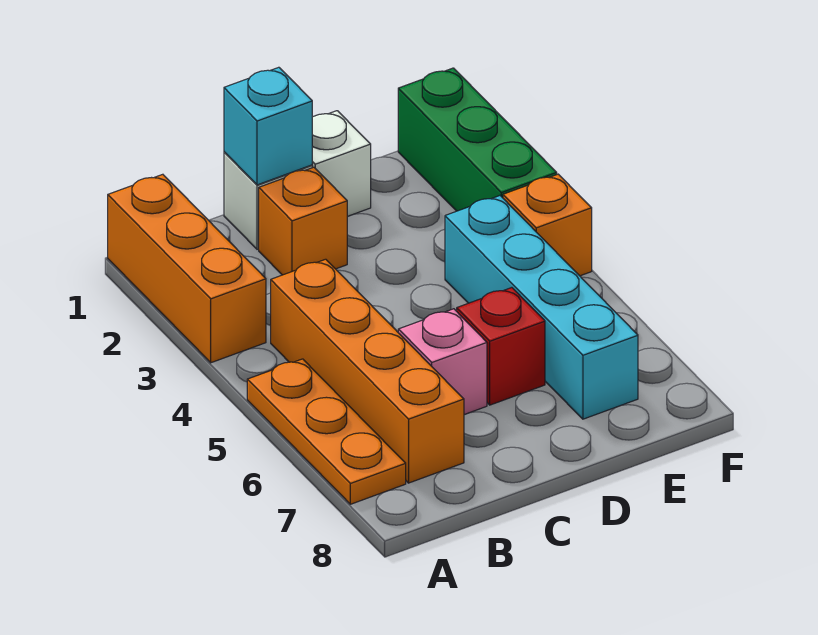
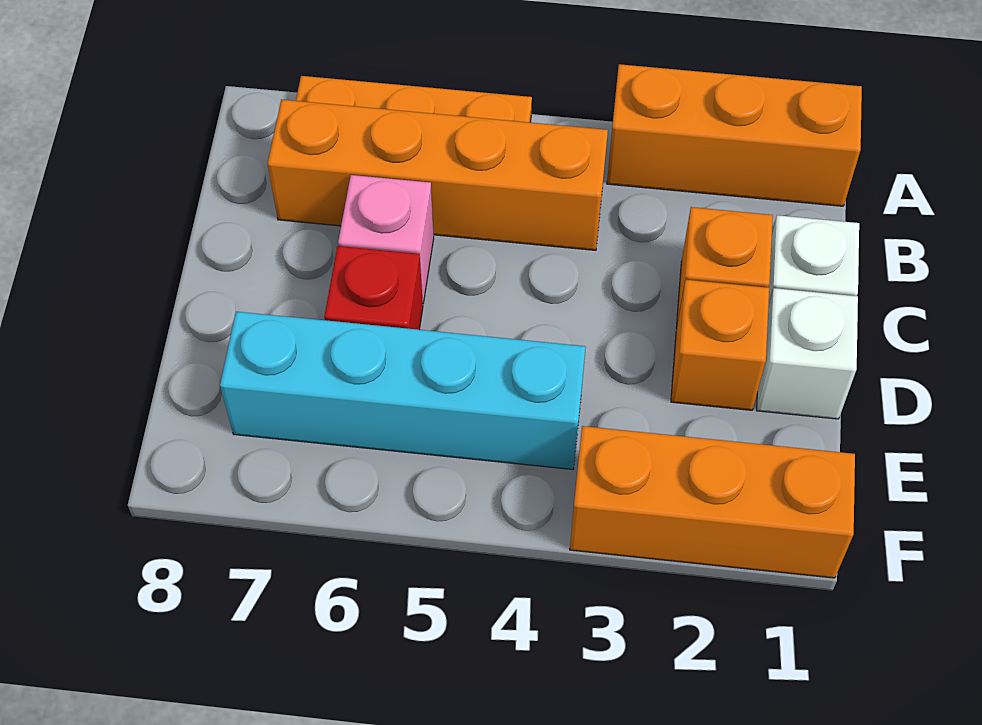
cyan brick C1 level 2 -> none
green brick F1:F3 level 1 -> orange brick F1:F3 level 1
orange brick F4 level 1 -> orange brick D2 level 1

